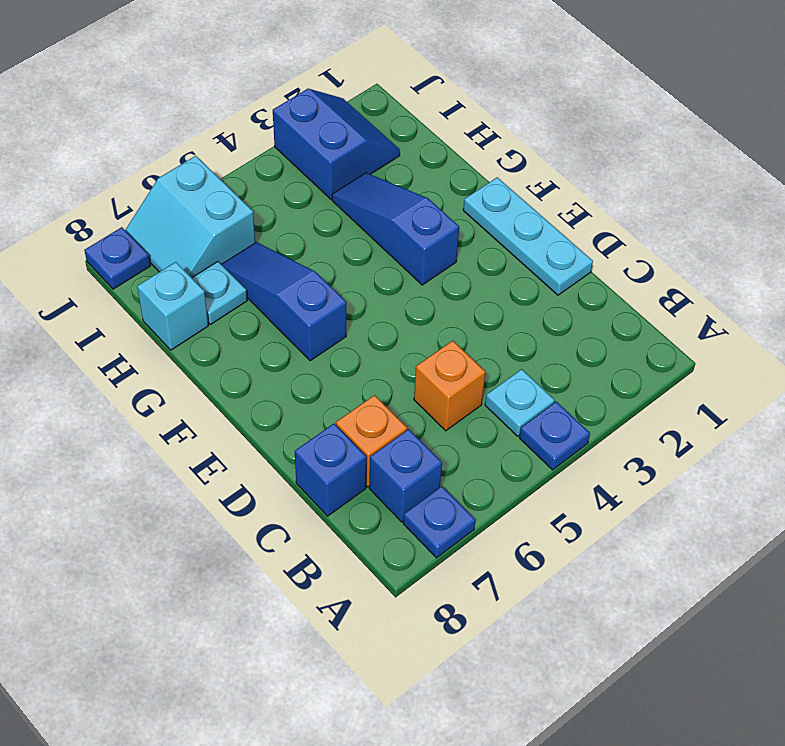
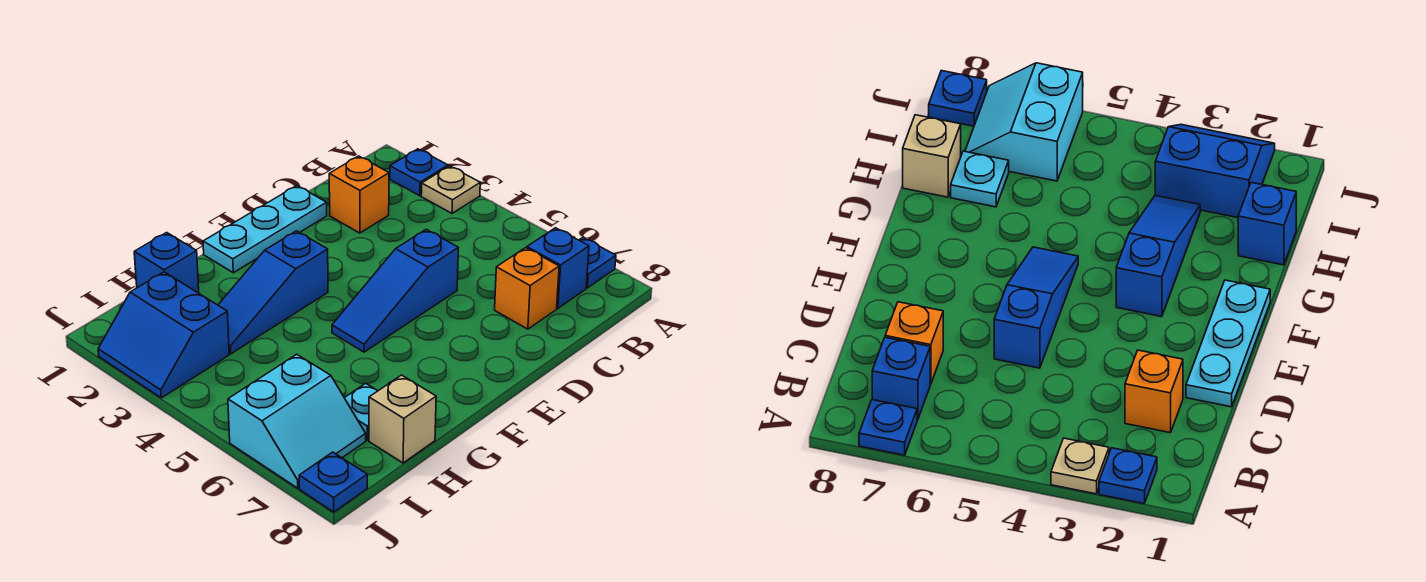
none -> tan plate A3 level 1
blue plate A4 level 1 -> blue plate A2 level 1
cyan plate B4 level 1 -> none
orange brick C5 level 1 -> orange brick C2 level 1
blue brick C8 level 1 -> blue brick H1 level 1
blue slope F6:H6 level 1 top F -> blue slope D5:F5 level 1 top D
cyan brick H8 level 1 -> tan brick H8 level 1
blue slope I2:J3 level 1 top 3 -> blue slope I2:J3 level 1 top I

